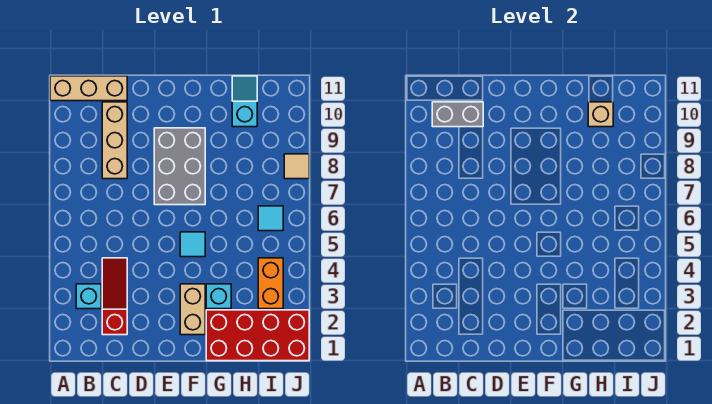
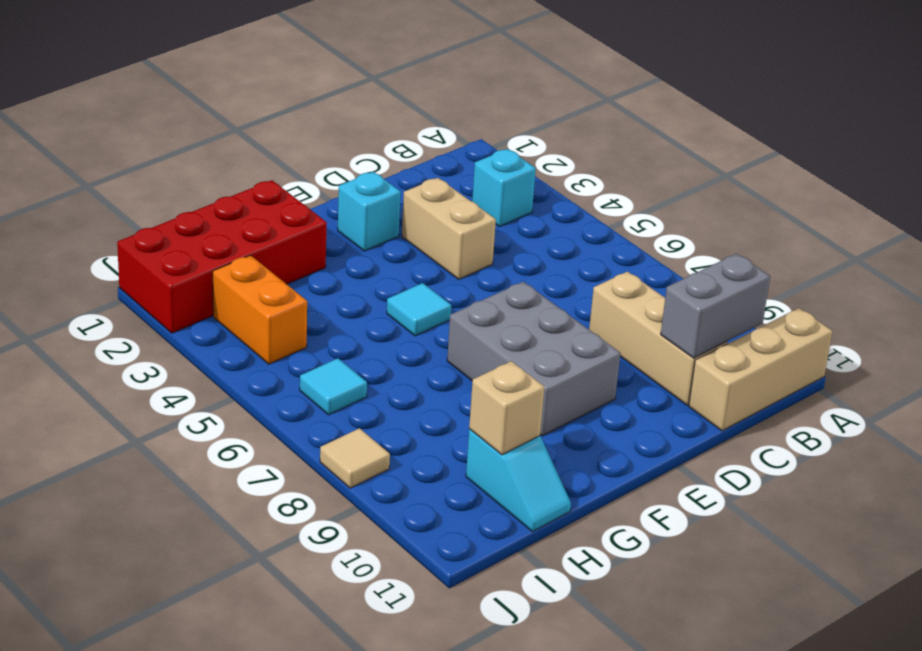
red slope C2:C4 level 1 top 2 -> none
tan brick F2:F3 level 1 -> tan brick D3:D4 level 1
cyan brick G3 level 1 -> cyan brick E2 level 1

